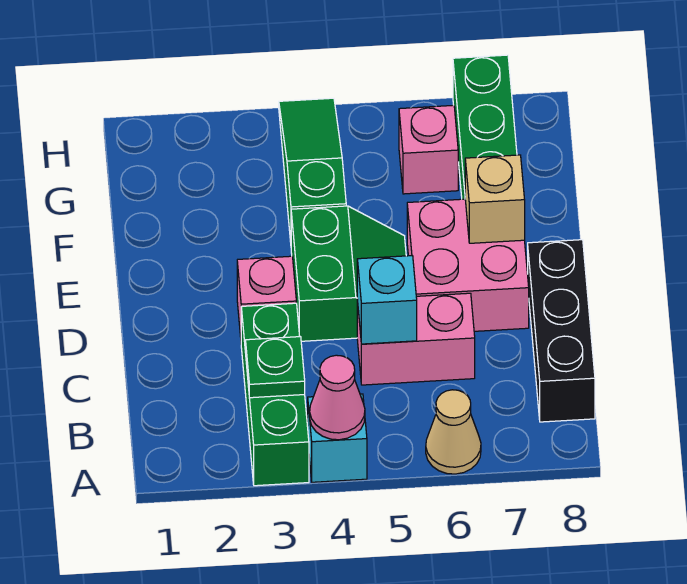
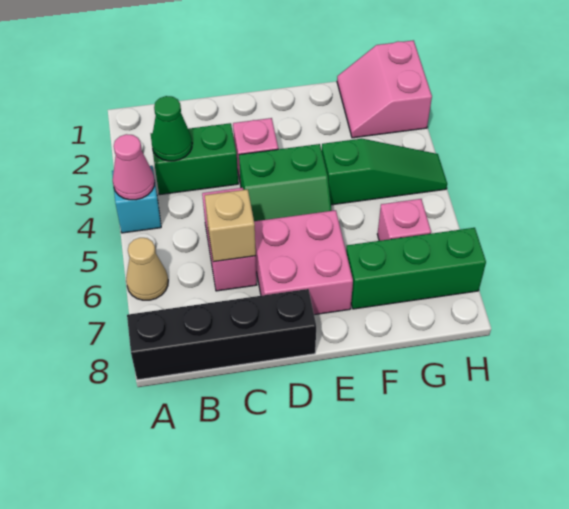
green brick A3:C3 level 1 -> green brick B3:C3 level 1
green plate B3 level 2 -> green cone B3 level 2
black brick B8:D8 level 1 -> black brick A8:D8 level 1
cyan brick C5 level 2 -> none
tan brick E7 level 2 -> tan brick C6 level 2
none -> pink slope G1:H2 level 1 top H

